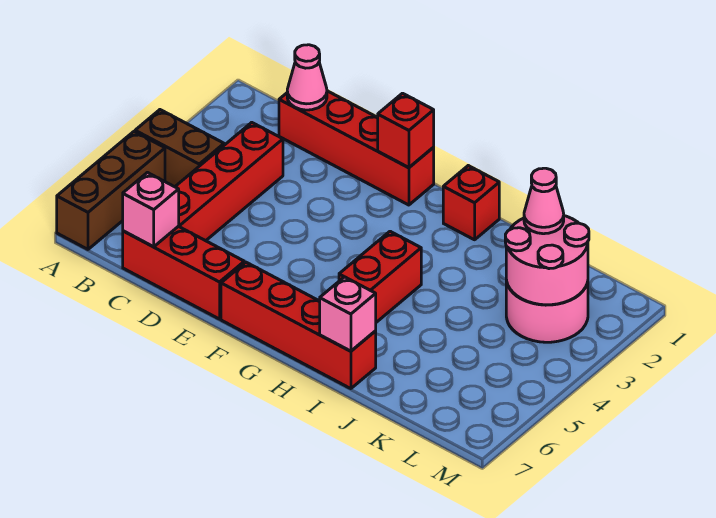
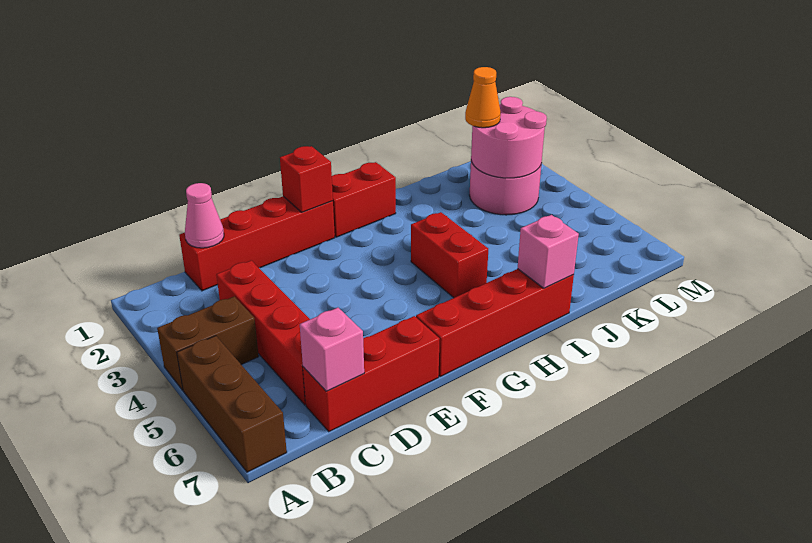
red brick H1 level 1 -> red brick G1:H1 level 1
pink cone K2 level 3 -> orange cone K2 level 3

